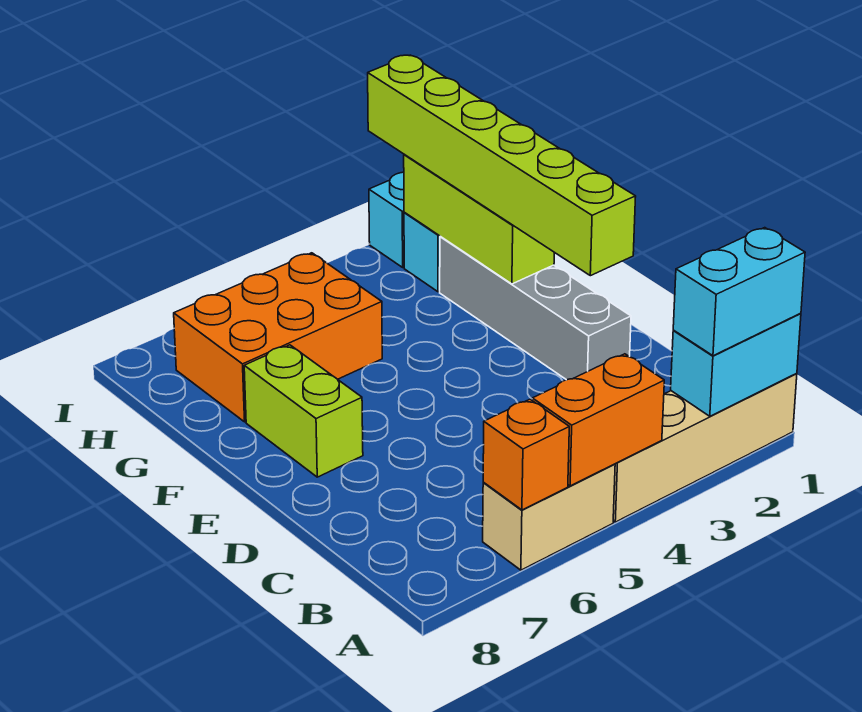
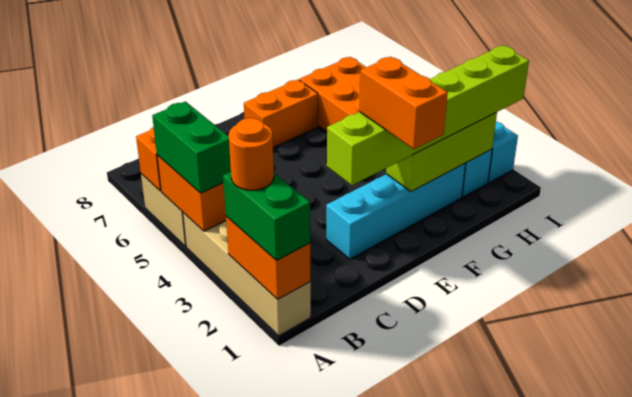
cyan brick A1:A2 level 2 -> orange brick A1:A2 level 2
cyan brick A1:A2 level 3 -> green brick A1:A2 level 3
none -> orange round brick A2 level 4
none -> green brick A4:A5 level 3
grey brick D2:G2 level 1 -> cyan brick D2:G2 level 1
none -> orange brick E1:E2 level 4
lime brick E7:F7 level 1 -> orange brick E7:F7 level 1

